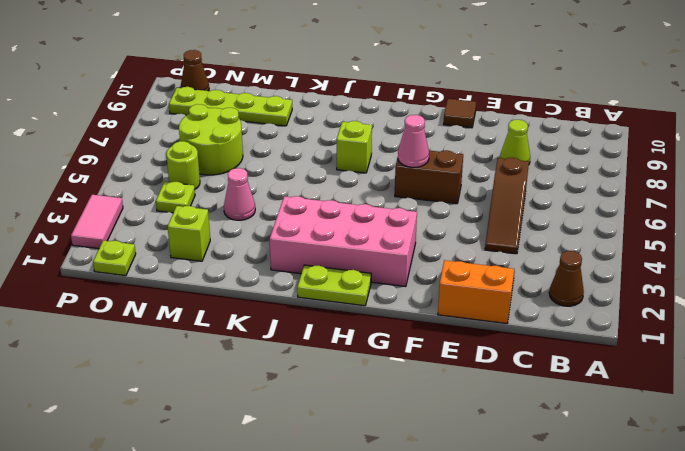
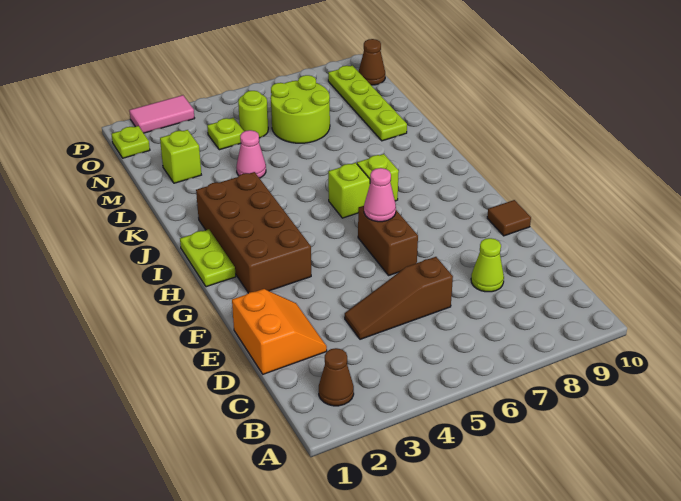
pink brick G2:J3 level 1 -> brown brick G2:J3 level 1
none -> lime brick I6 level 1

